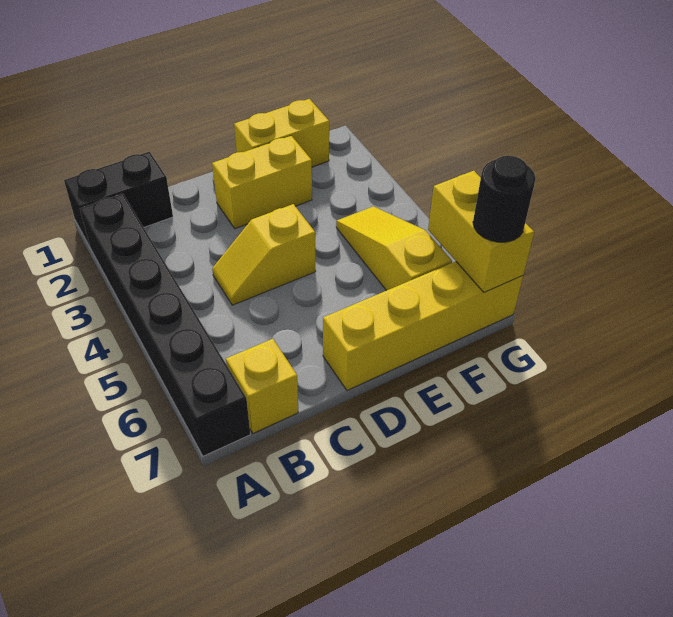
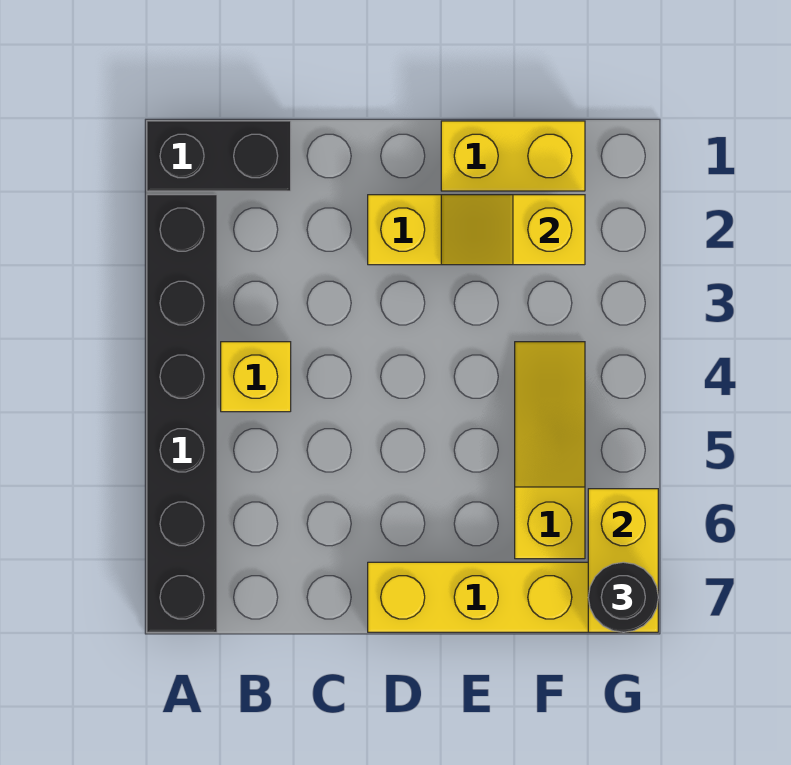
yellow brick B7 level 1 -> yellow brick B4 level 1
yellow slope C4:D4 level 1 top D -> yellow slope E2:F2 level 2 top F

